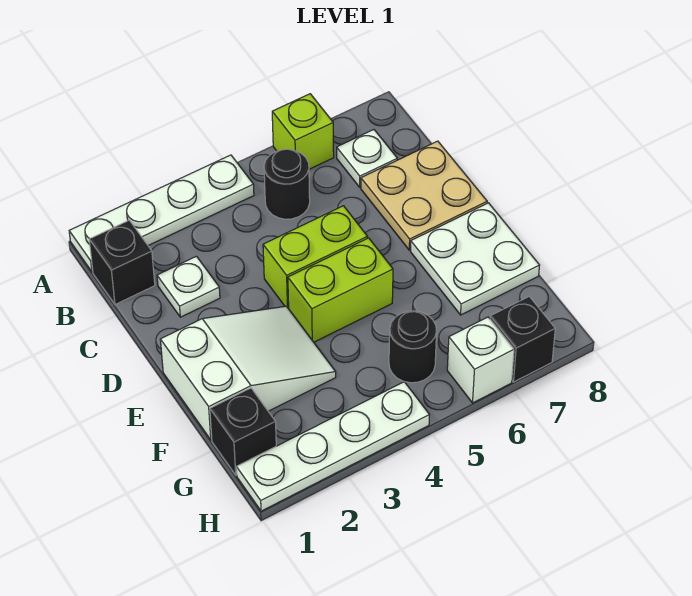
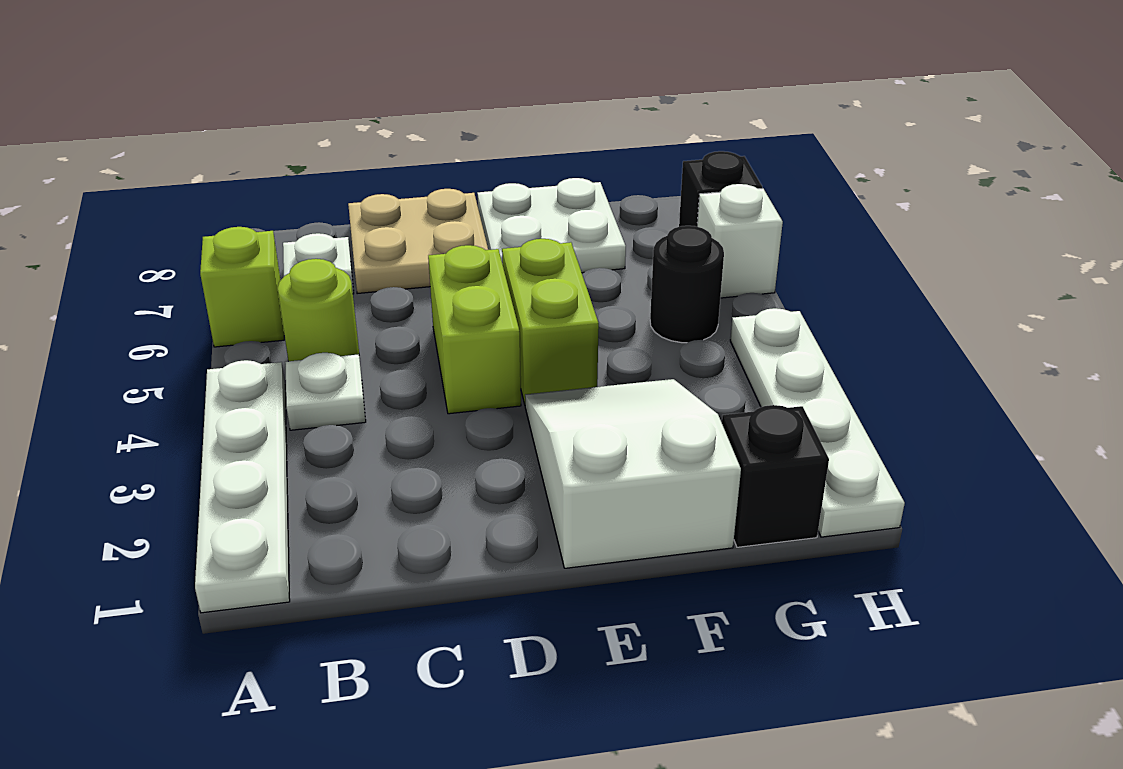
black brick B1 level 1 -> none
black round brick B5 level 1 -> lime round brick B5 level 1
white plate C2 level 1 -> white plate B4 level 1

